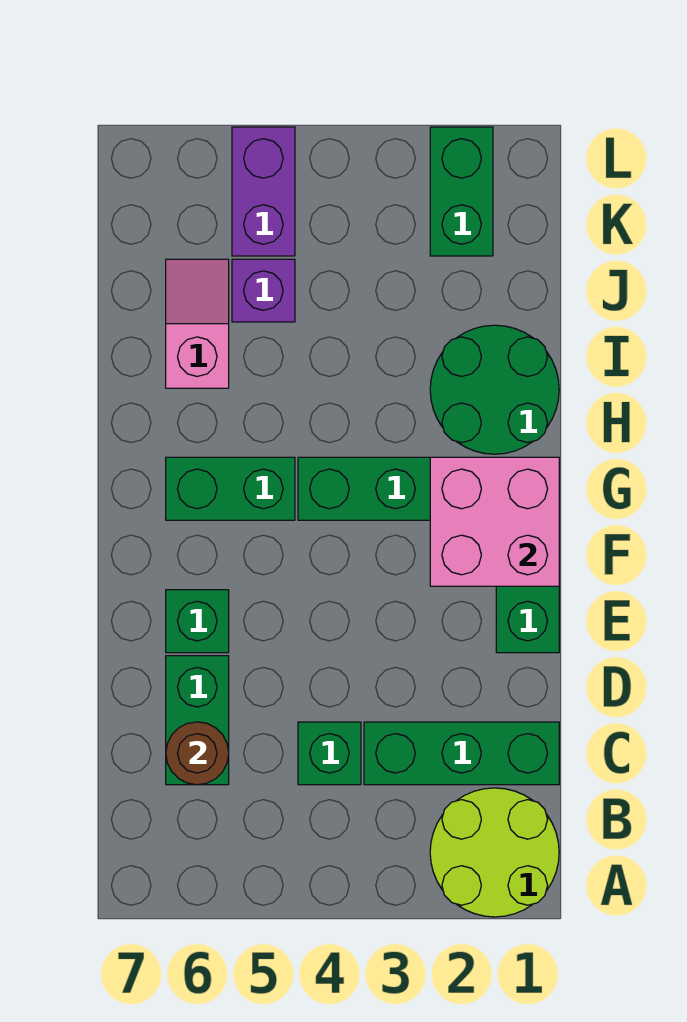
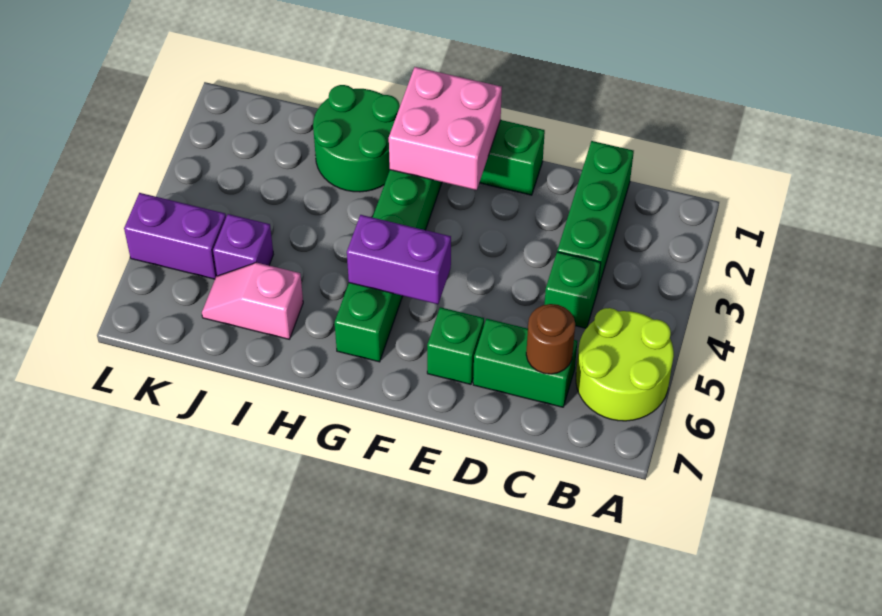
lime round brick A1:B2 level 1 -> lime round brick A5:B6 level 1
none -> purple brick F5:G5 level 2
green brick K2:L2 level 1 -> none

